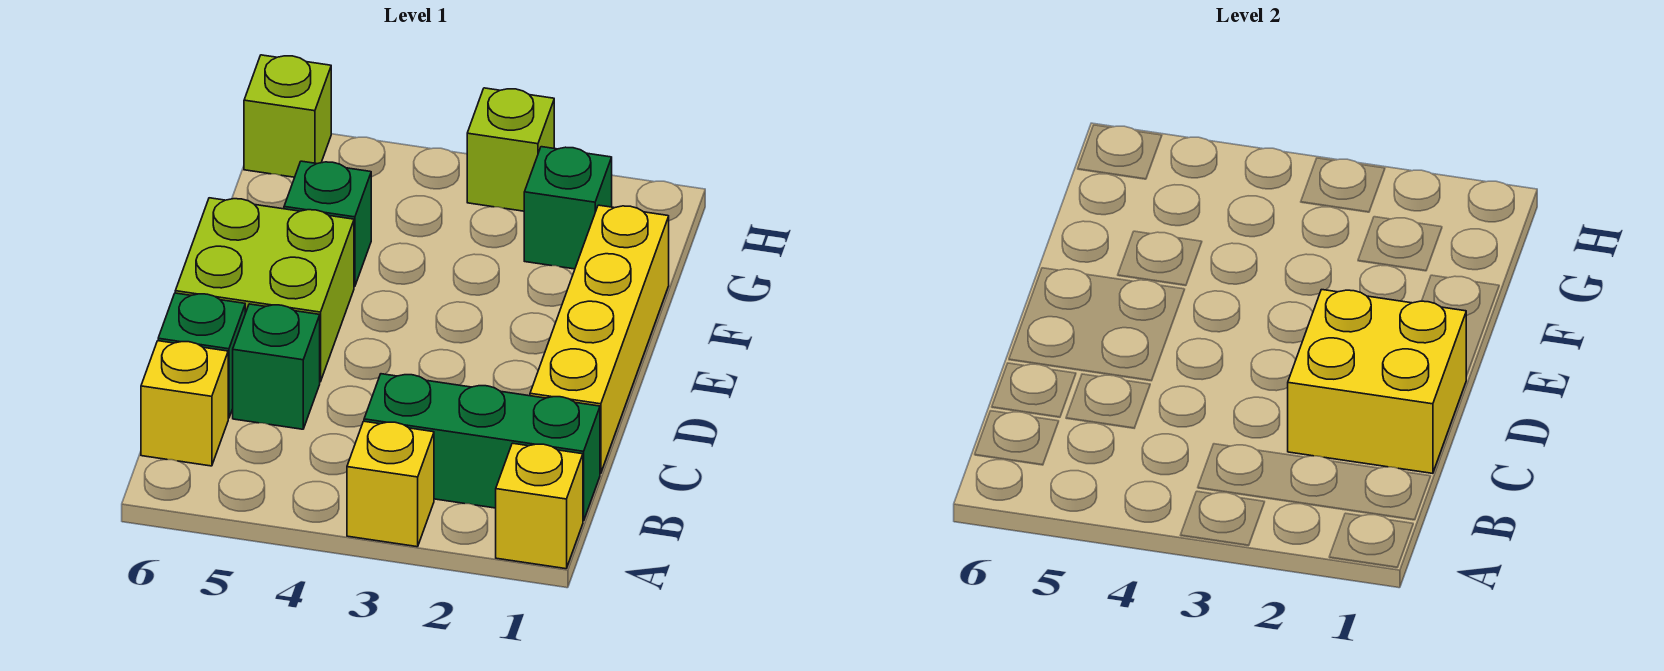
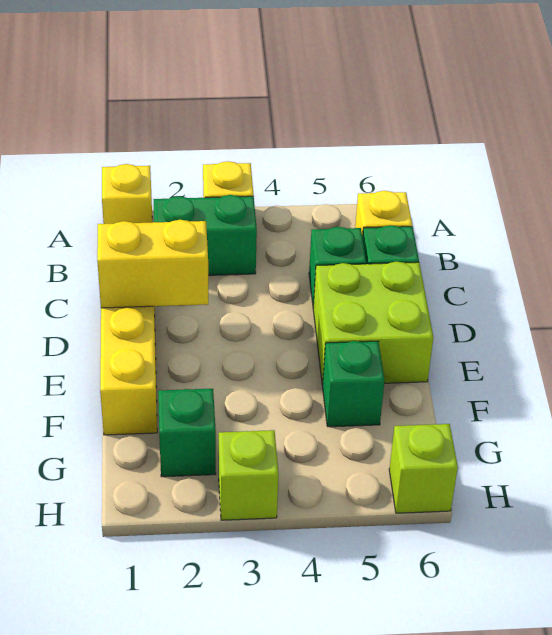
green brick B1:B3 level 1 -> green brick B2:B3 level 1
yellow brick C1:D2 level 2 -> yellow brick D1:D2 level 2

